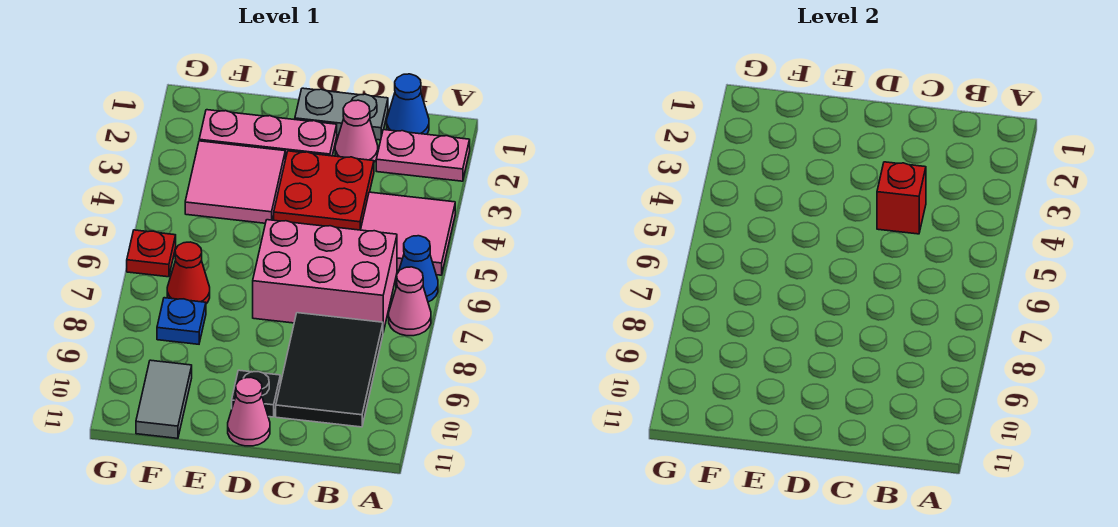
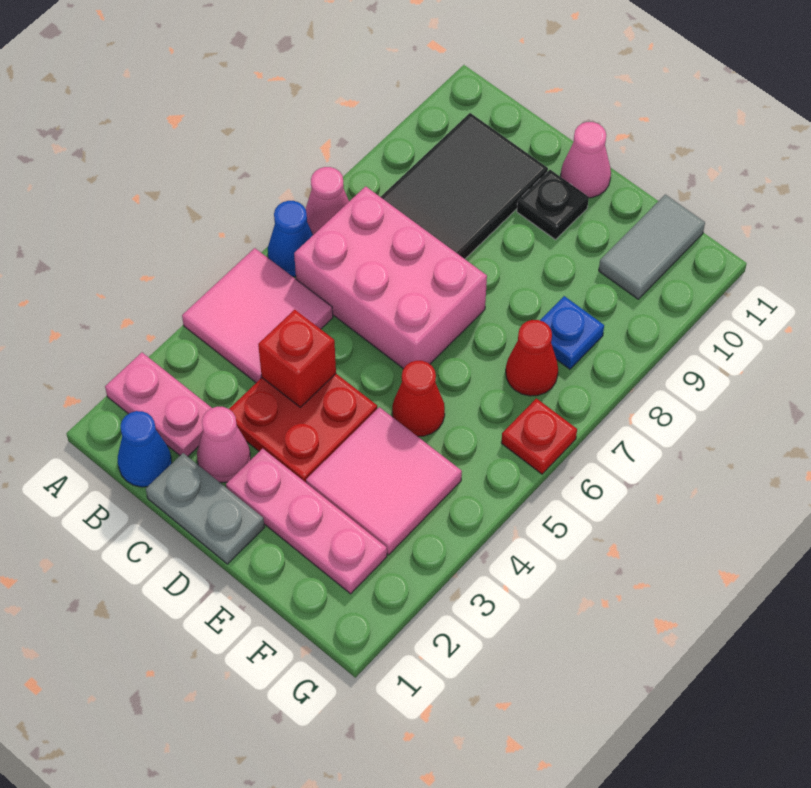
none -> red cone E5 level 1

